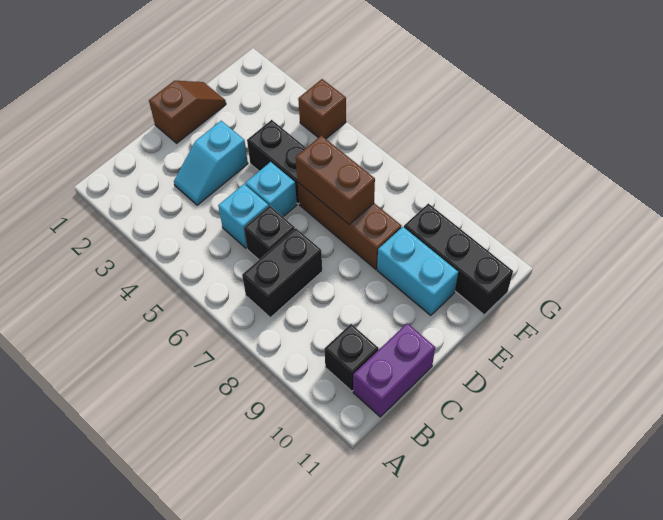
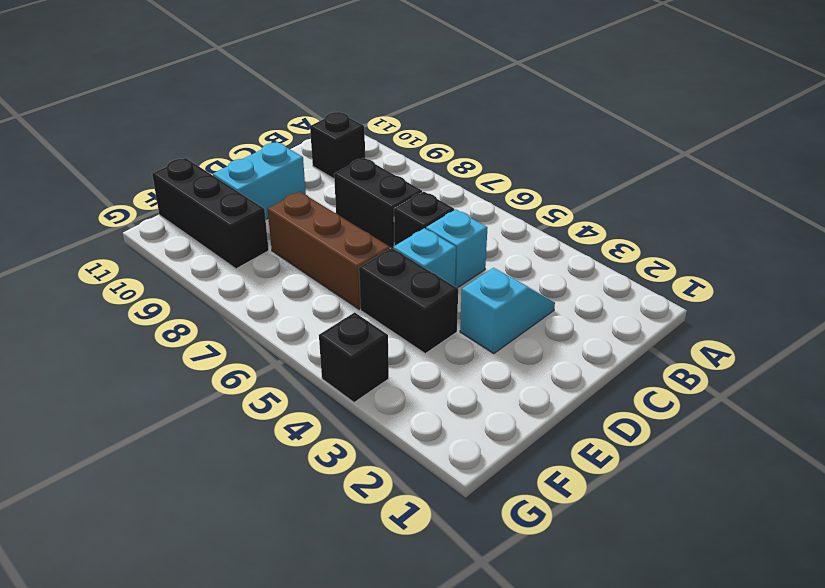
black brick B7:C7 level 1 -> black brick C7:C8 level 1
purple brick B11:C11 level 1 -> none
brown slope D1:E1 level 1 top D -> none
brown brick E6:E7 level 2 -> none
cyan brick E9:E10 level 1 -> cyan brick D10:E10 level 1
brown brick G4 level 1 -> black brick G4 level 1

